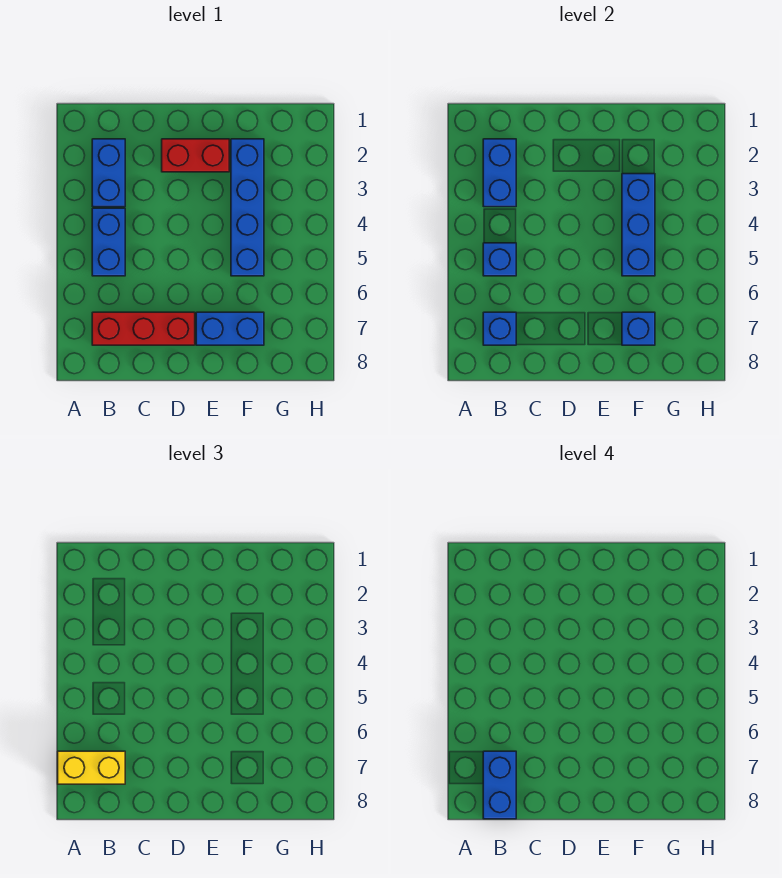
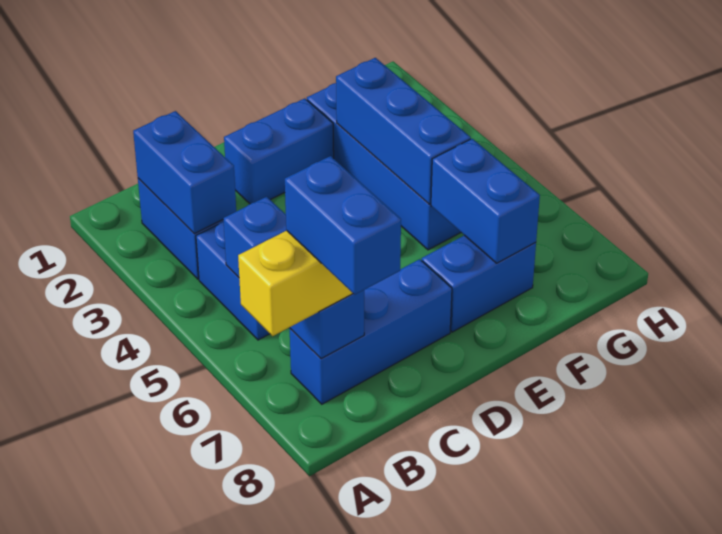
red brick B7:D7 level 1 -> blue brick B7:D7 level 1
red brick D2:E2 level 1 -> blue brick D2:E2 level 1
blue brick F7 level 2 -> blue brick F6:F7 level 2

